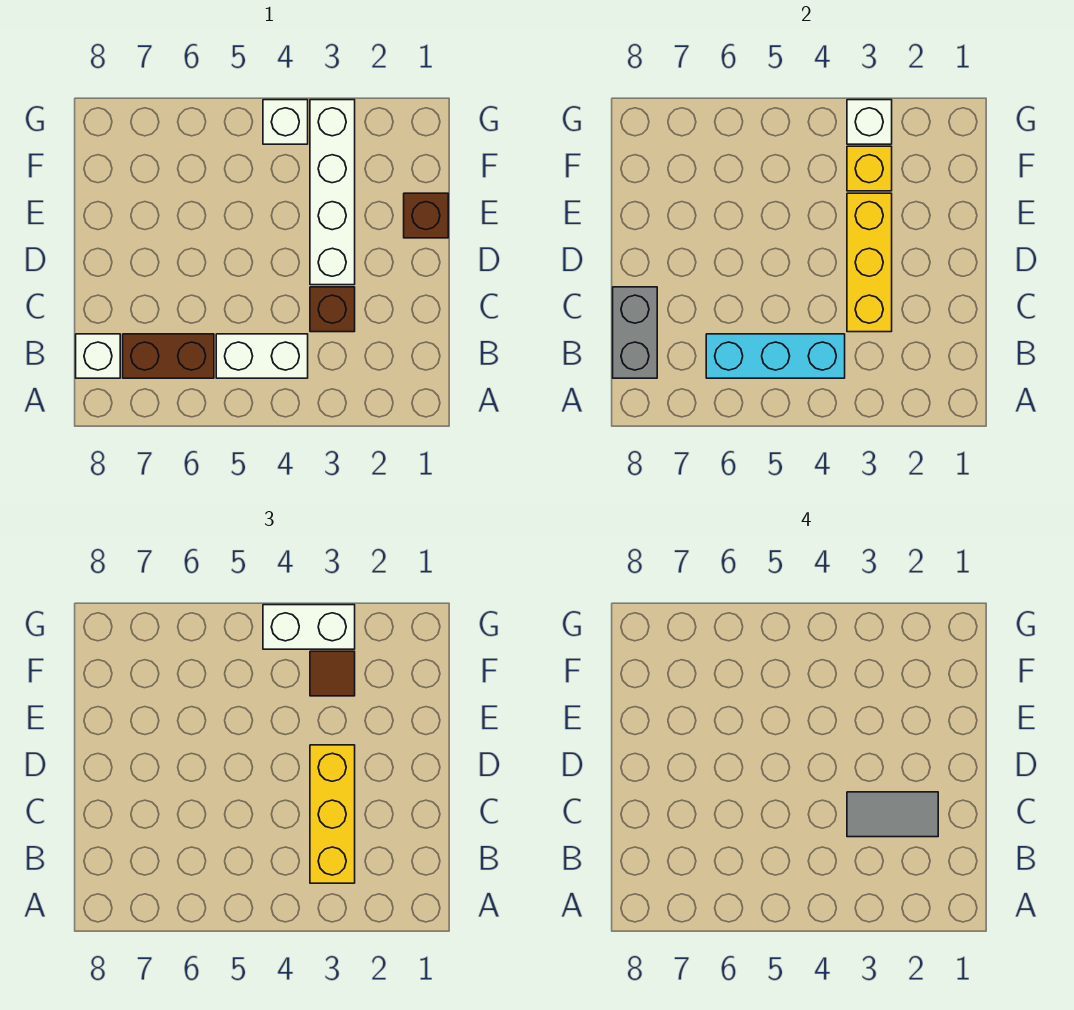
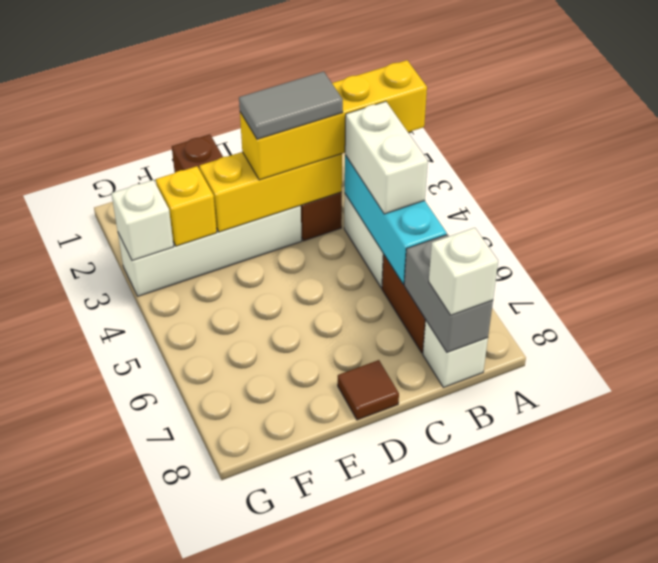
yellow brick B3:D3 level 3 -> yellow brick A3:D3 level 3
grey brick B8:C8 level 2 -> grey brick B7:B8 level 2
grey tile C2:C3 level 4 -> grey tile C3:D3 level 4
brown tile F3 level 3 -> brown tile D8 level 1
white brick G3:G4 level 3 -> white brick B4:B5 level 3
white brick G4 level 1 -> white brick B8 level 3

